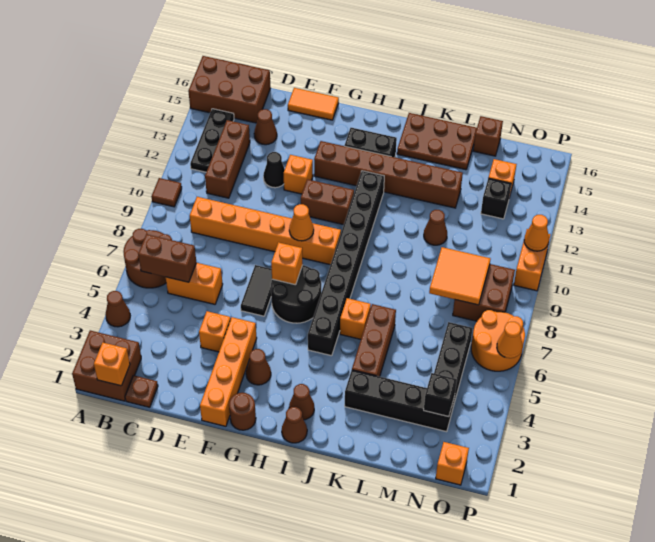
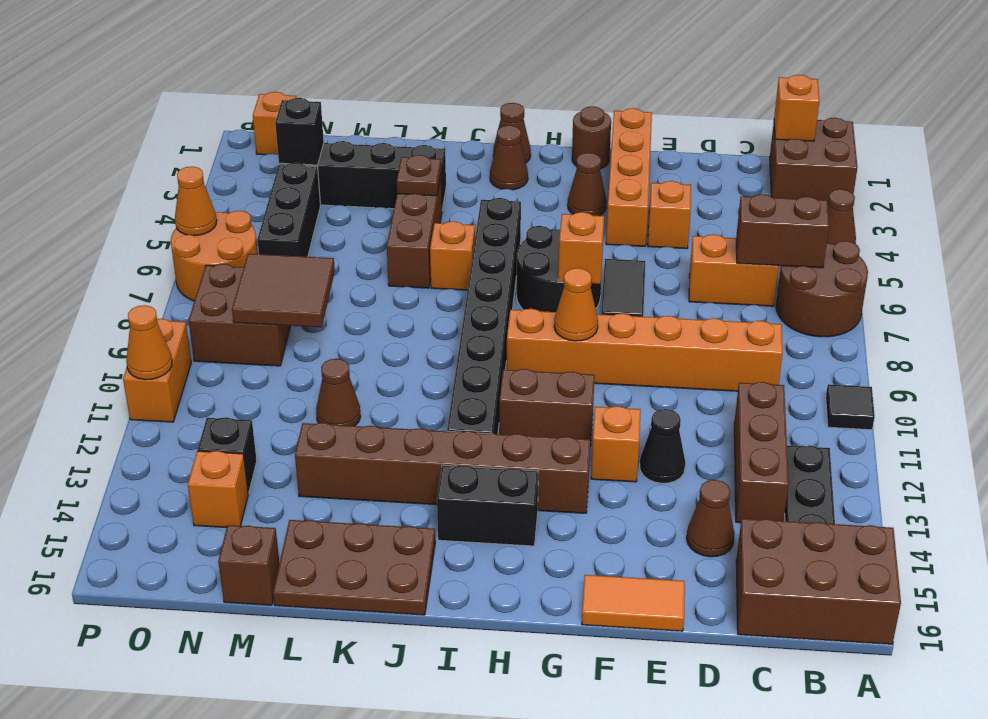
brown tile A10 level 1 -> black tile A10 level 1
brown plate C1 level 1 -> brown plate K4 level 2
orange tile M8:N9 level 2 -> brown tile M8:N9 level 2

